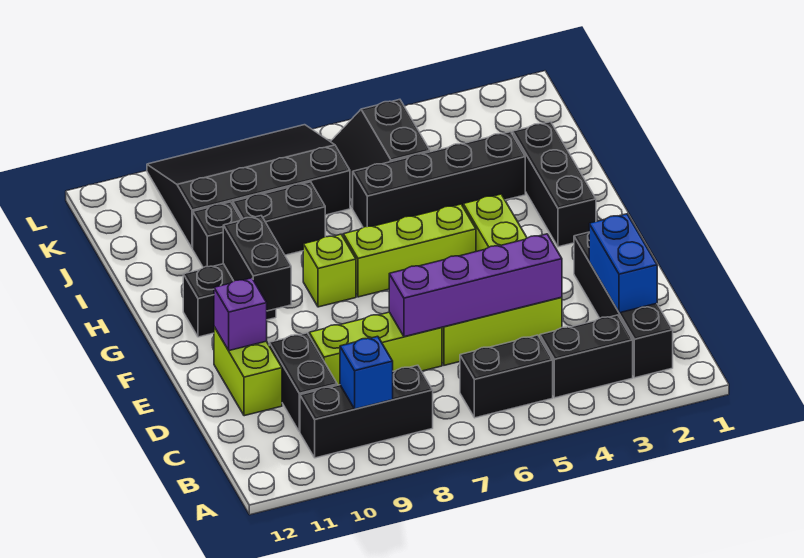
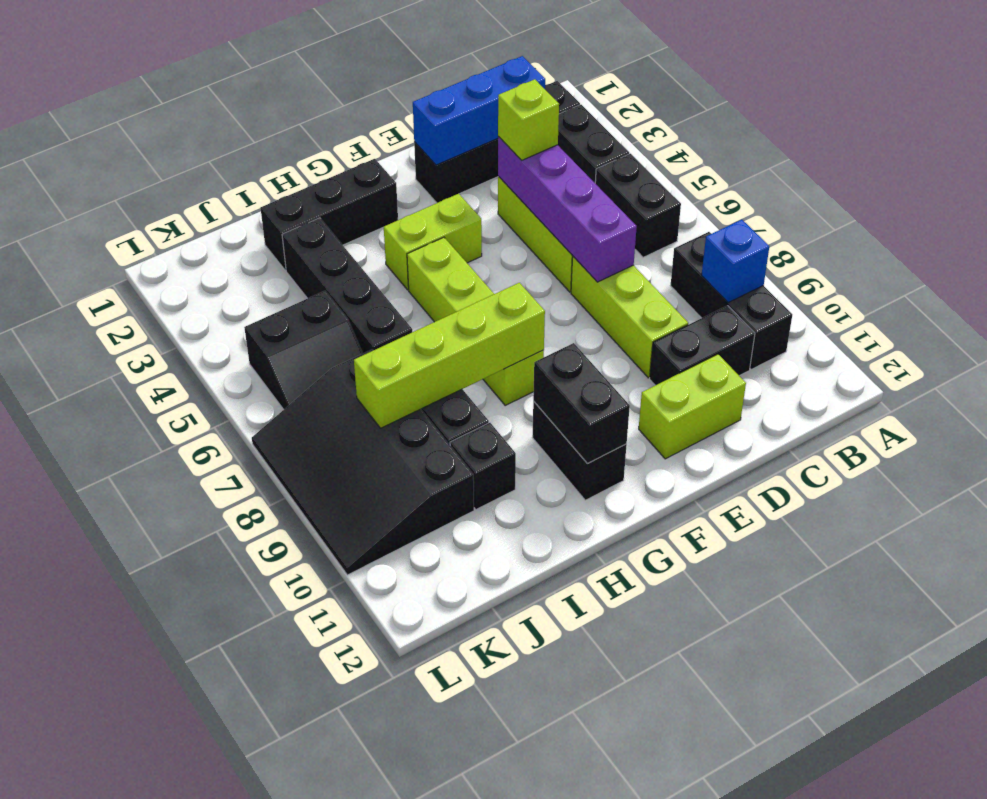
blue brick C2:D2 level 2 -> blue brick C2:E2 level 2
none -> lime brick D4 level 3
purple brick E11 level 2 -> none
black brick F10:G10 level 2 -> black brick G10:G11 level 2
none -> lime brick G8:J8 level 2

